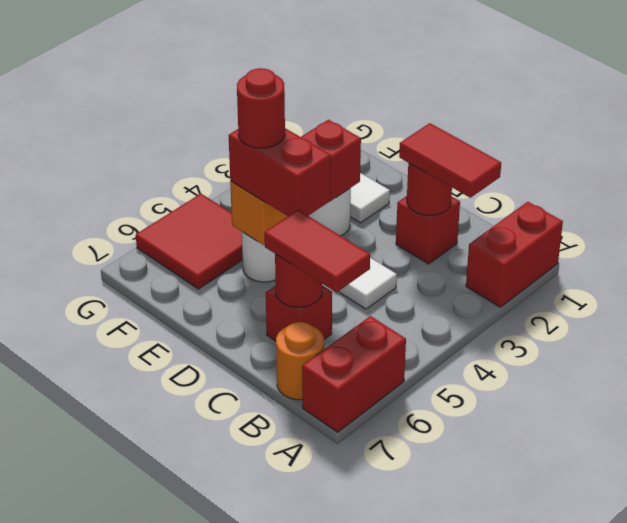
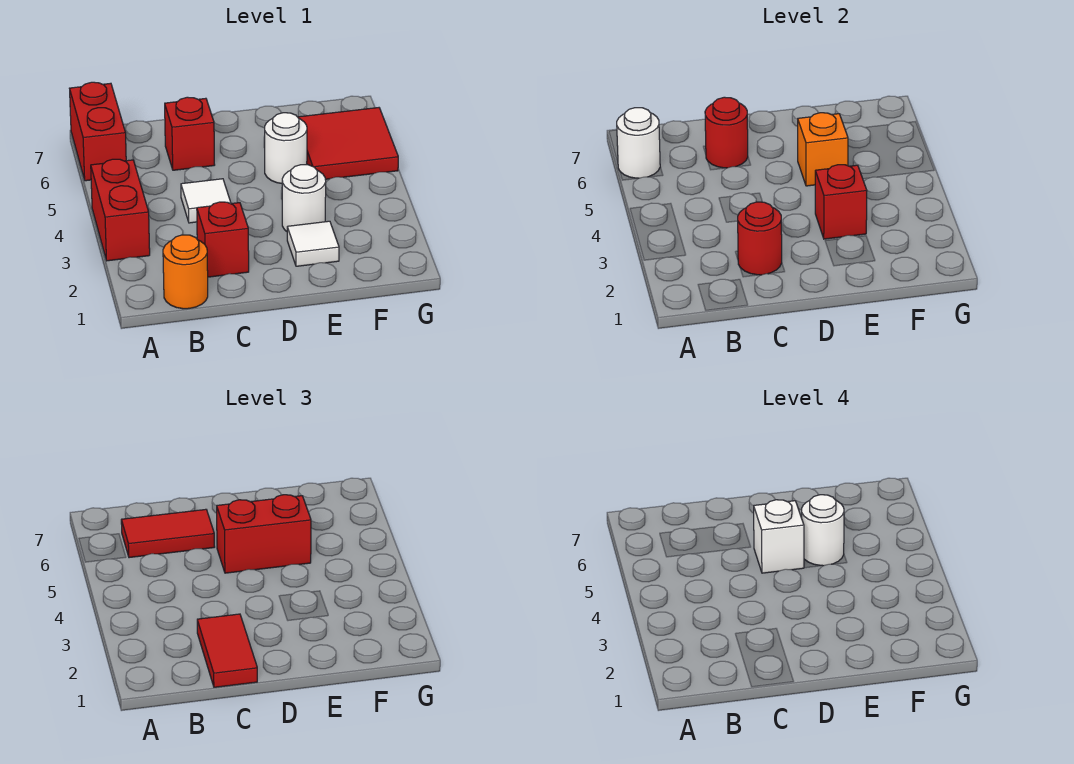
red brick A1:A2 level 1 -> red brick A3:A4 level 1
none -> white round brick A6 level 2
red tile B2:C2 level 3 -> red tile C1:C2 level 3
orange round brick B7 level 1 -> orange round brick B1 level 1
none -> white brick D5 level 4
red round brick E5 level 4 -> white round brick E5 level 4

